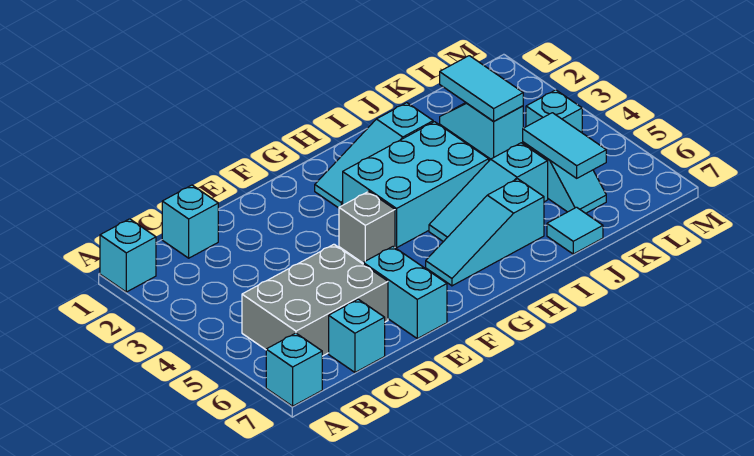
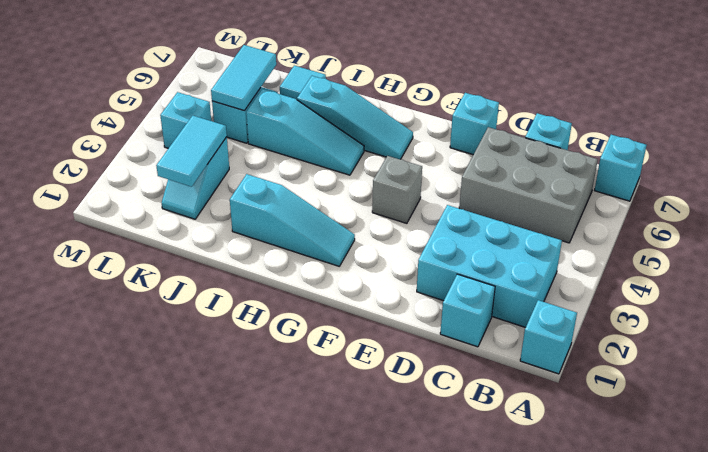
cyan brick E6:E7 level 1 -> cyan brick E7 level 1
cyan brick G3:I4 level 1 -> cyan brick B2:D3 level 1

